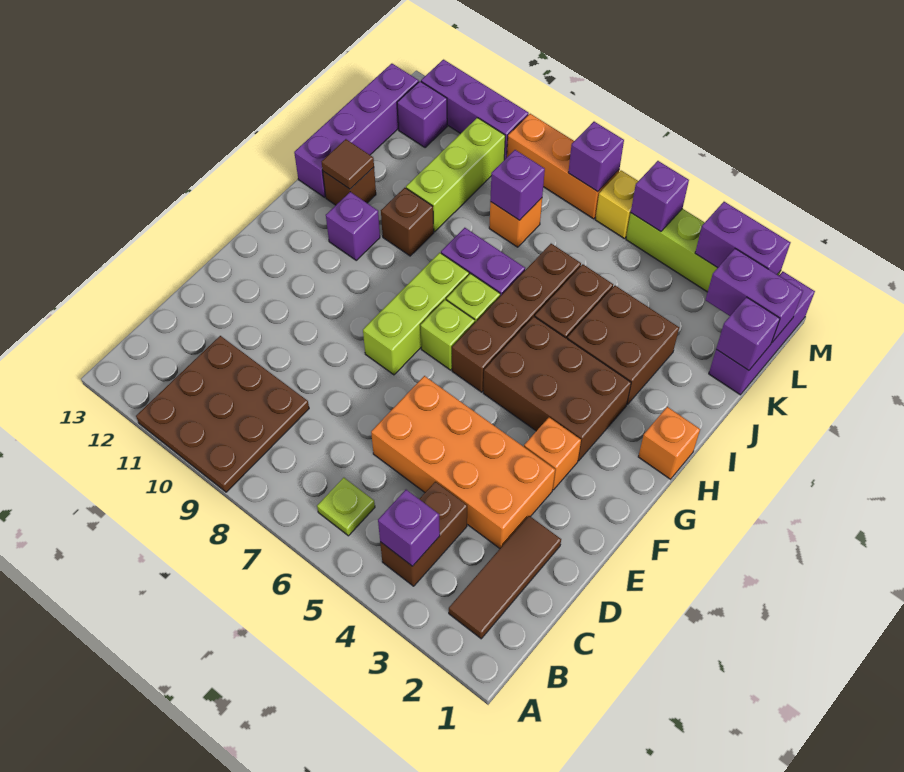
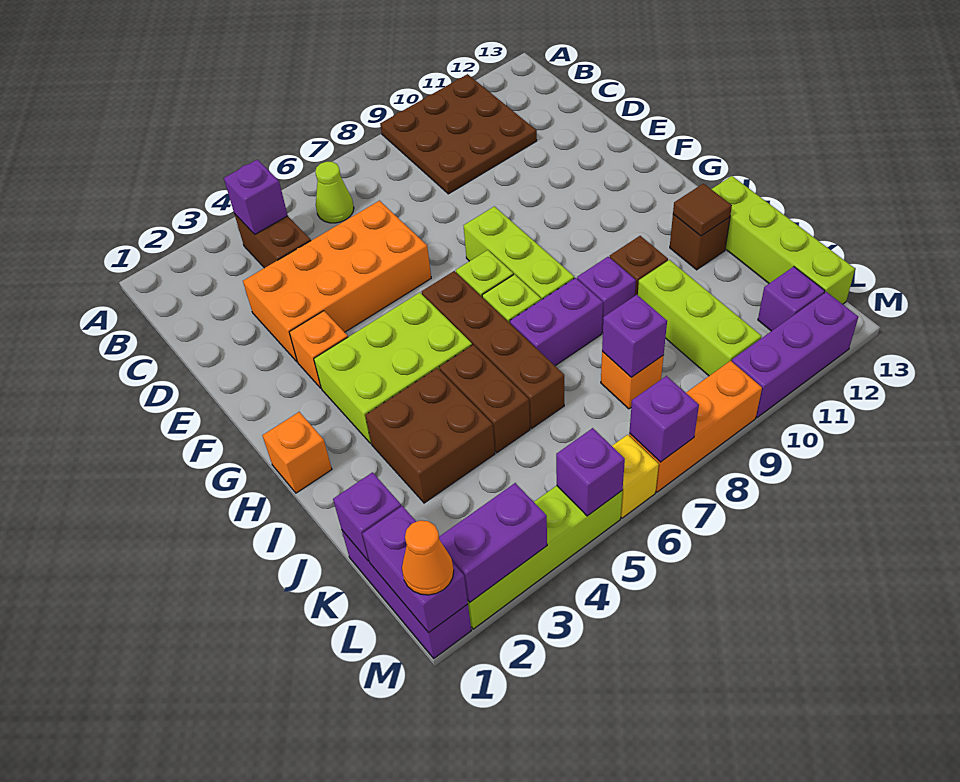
brown tile B2:D2 level 1 -> none
lime plate B6 level 1 -> lime cone B6 level 1
brown brick G3:H5 level 1 -> lime brick G3:H5 level 1
purple brick H11 level 1 -> purple brick I9 level 1
purple brick I13:L13 level 1 -> lime brick I13:L13 level 1
purple brick L1:L2 level 2 -> purple brick L1:M1 level 2
none -> orange cone M1 level 3

